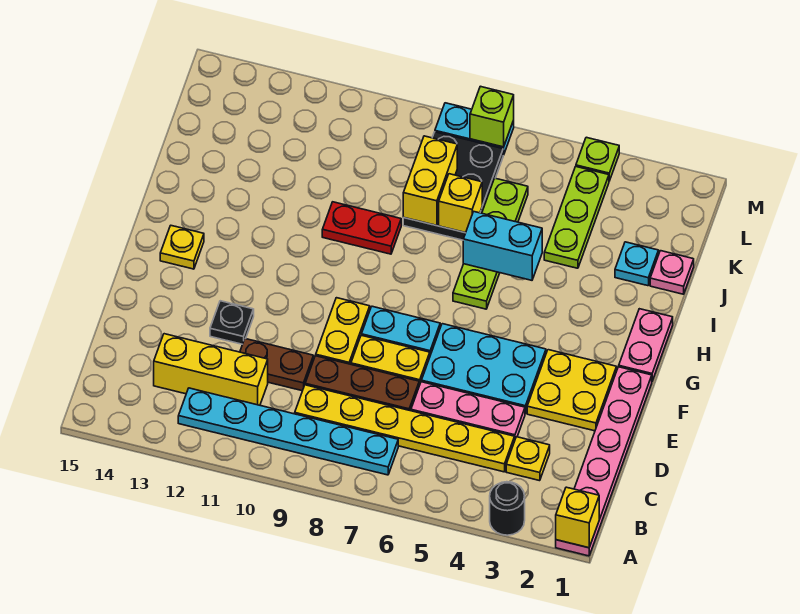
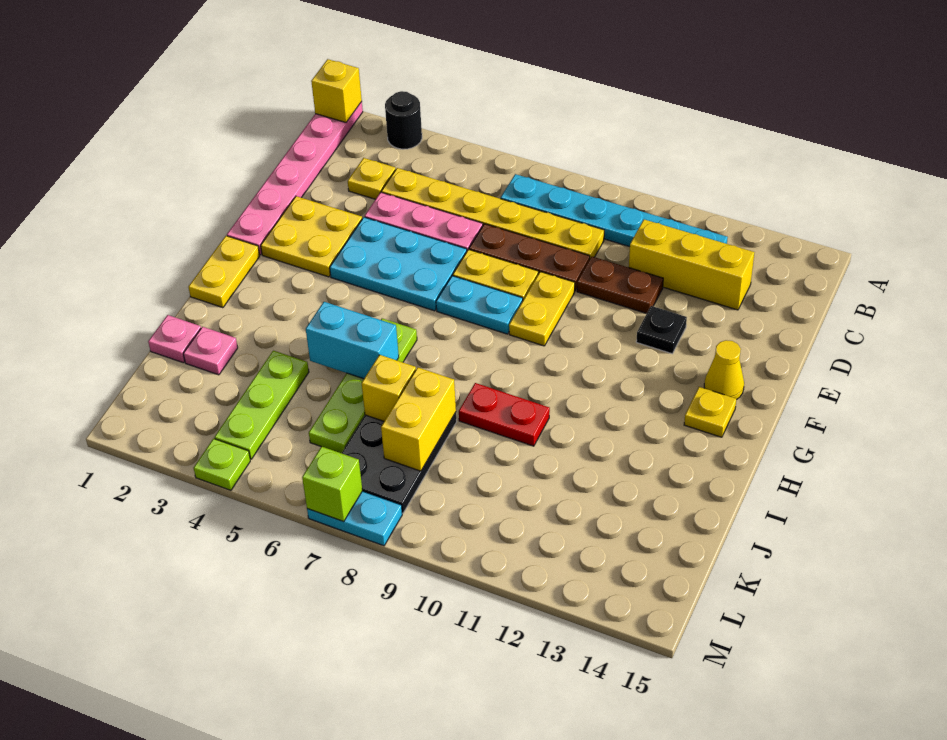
none -> yellow cone F14 level 1
pink plate G1:H1 level 1 -> yellow plate G1:H1 level 1
cyan plate J2 level 1 -> pink plate J2 level 1

